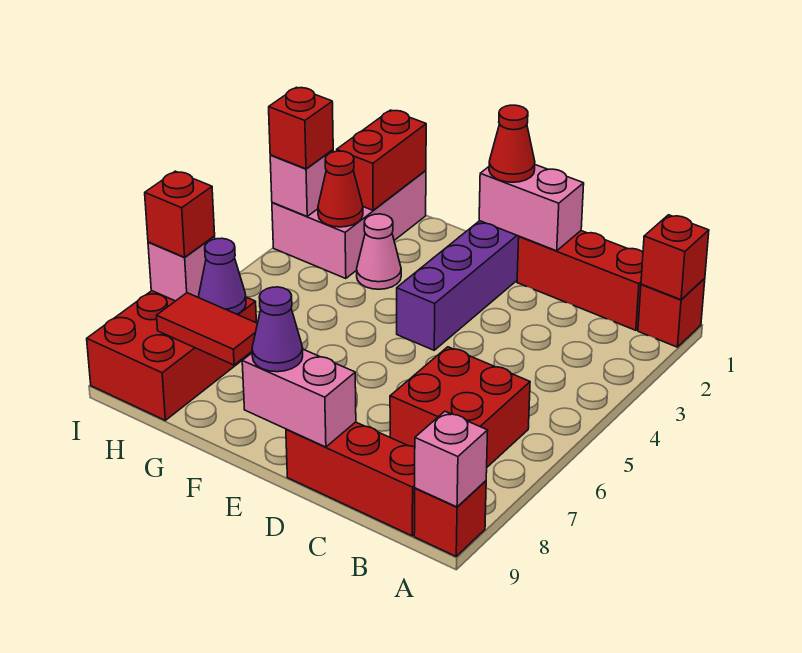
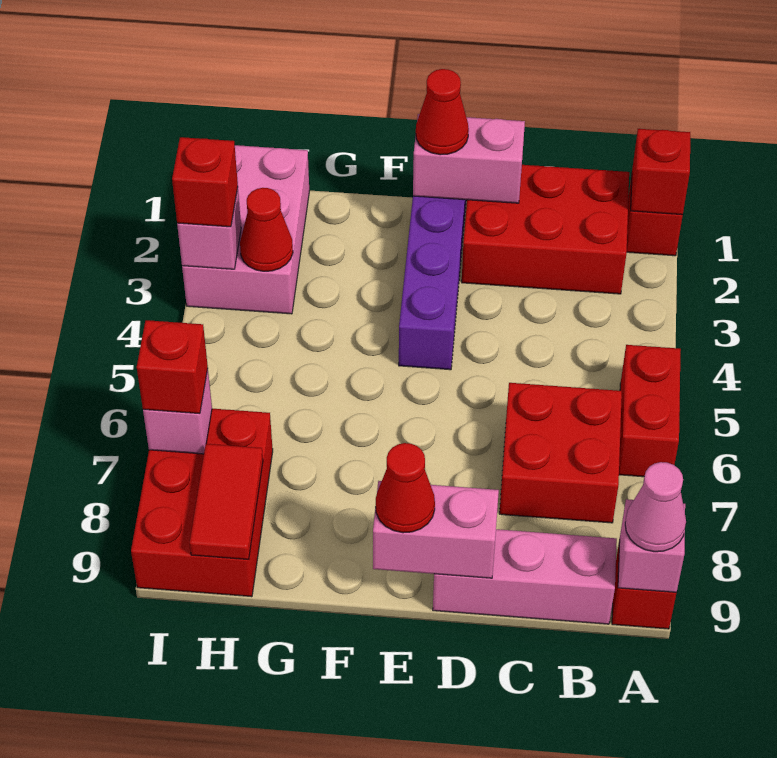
red brick B1:D1 level 1 -> red brick B1:D2 level 1
red brick B9:D9 level 1 -> pink brick B9:D9 level 1
purple cone E9 level 3 -> red cone E9 level 3
pink cone G3 level 1 -> pink cone A9 level 3
red tile G8:H8 level 2 -> red tile H8:H9 level 2
red brick H1:H2 level 2 -> red brick A5:A6 level 1
purple cone H7 level 2 -> none

